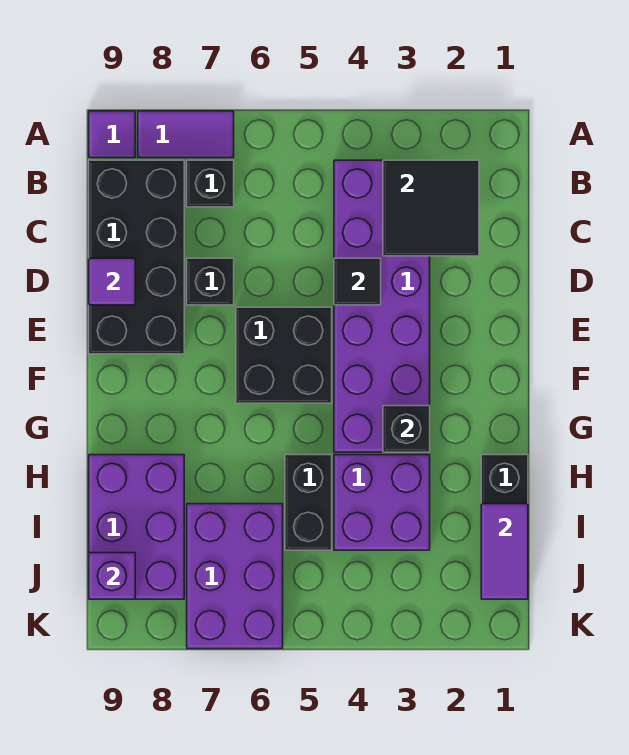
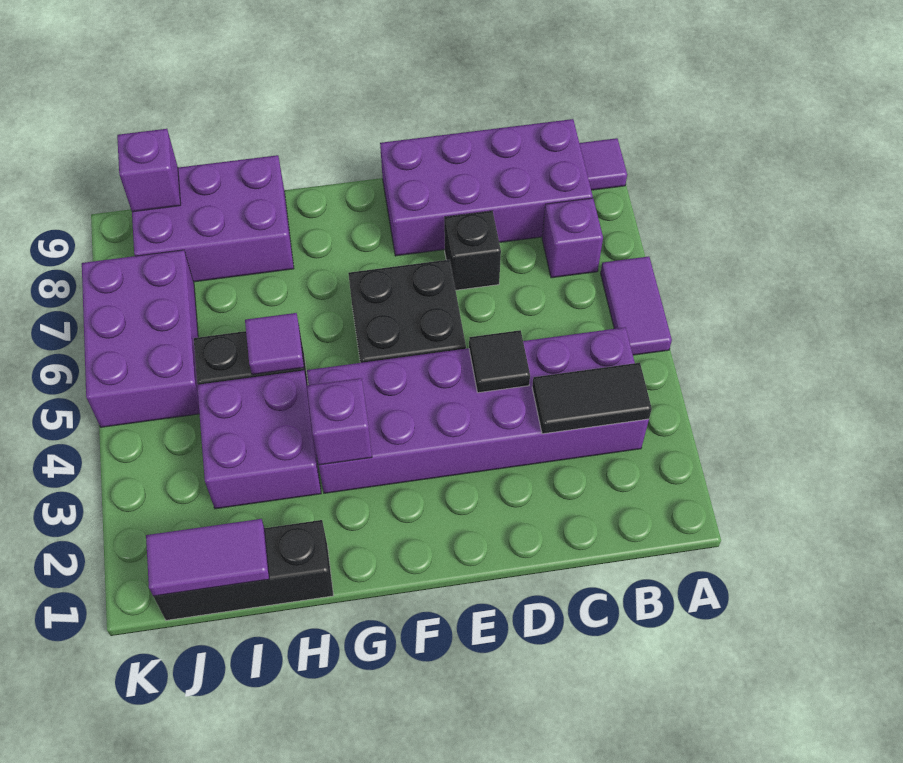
purple tile A7:A8 level 1 -> purple tile A5:A6 level 1
black tile B2:C3 level 2 -> black tile B3:C3 level 2
black brick B7 level 1 -> purple brick B7 level 1
black brick B8:E9 level 1 -> purple brick B8:E9 level 1
purple tile D9 level 2 -> purple tile H5 level 2
black brick G3 level 2 -> purple brick G3 level 2
purple brick I6:K7 level 1 -> purple brick J5:K7 level 1

